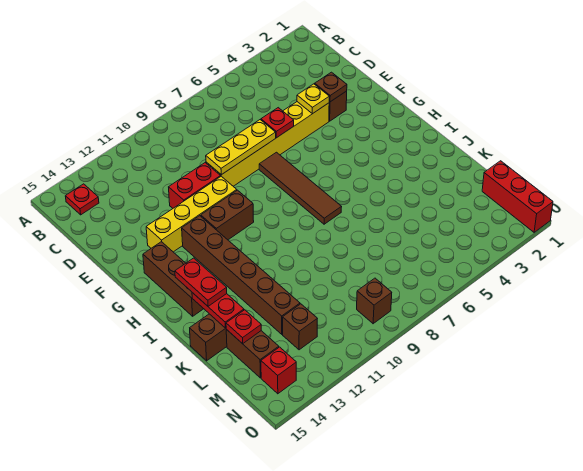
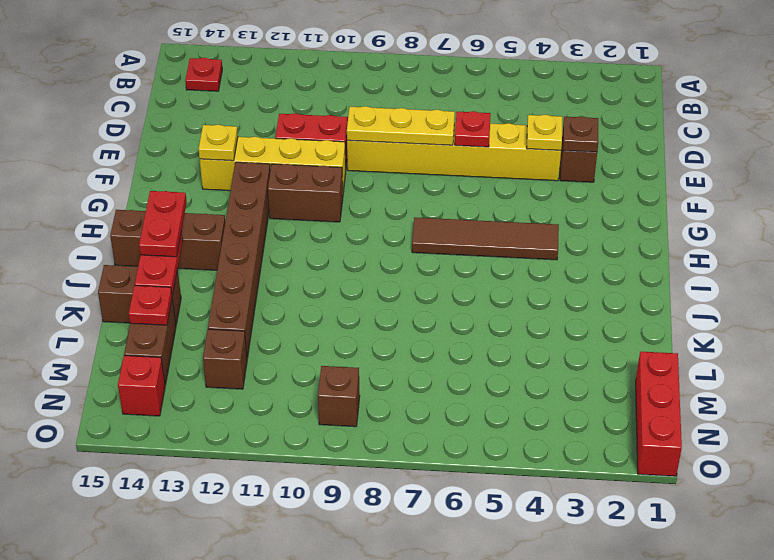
brown tile F7:I7 level 1 -> brown tile H4:H7 level 1
none -> yellow plate F13 level 2
brown brick G14:I14 level 1 -> brown brick I13:I15 level 1

